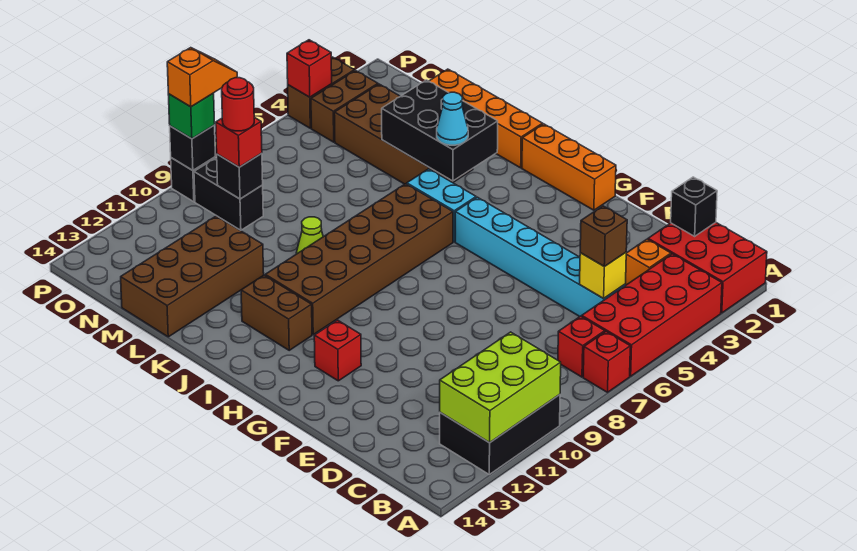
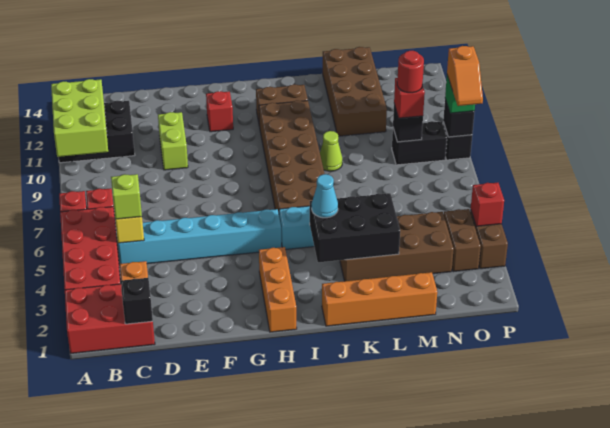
black brick A10:B12 level 1 -> black brick A11:C12 level 1
brown brick C5 level 3 -> lime brick C5 level 3
none -> lime brick E10:E11 level 1
orange brick G1:I1 level 1 -> orange brick H1:H3 level 1

